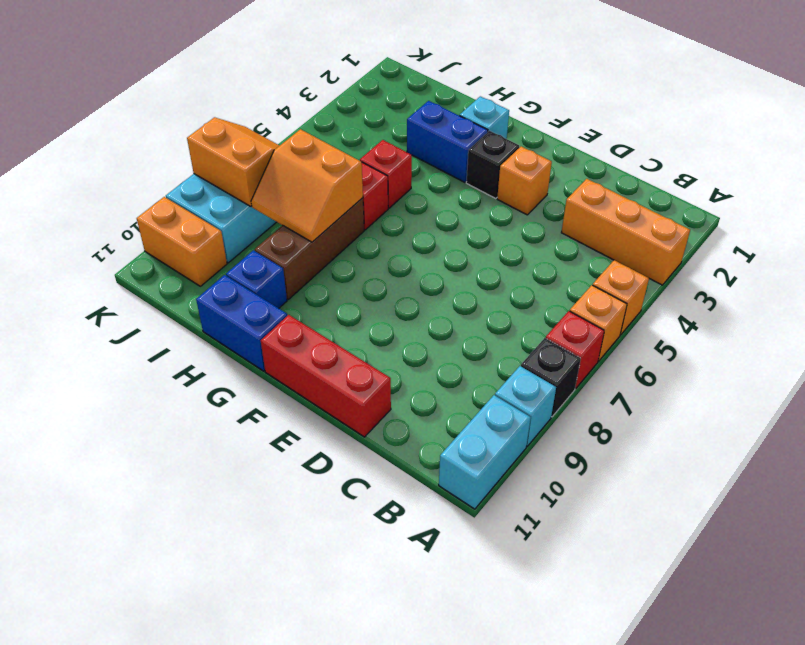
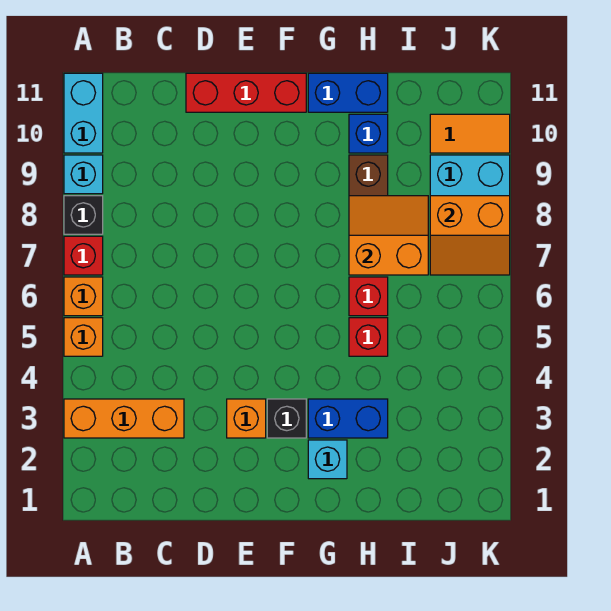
orange brick J10:K10 level 1 -> orange tile J10:K10 level 1

